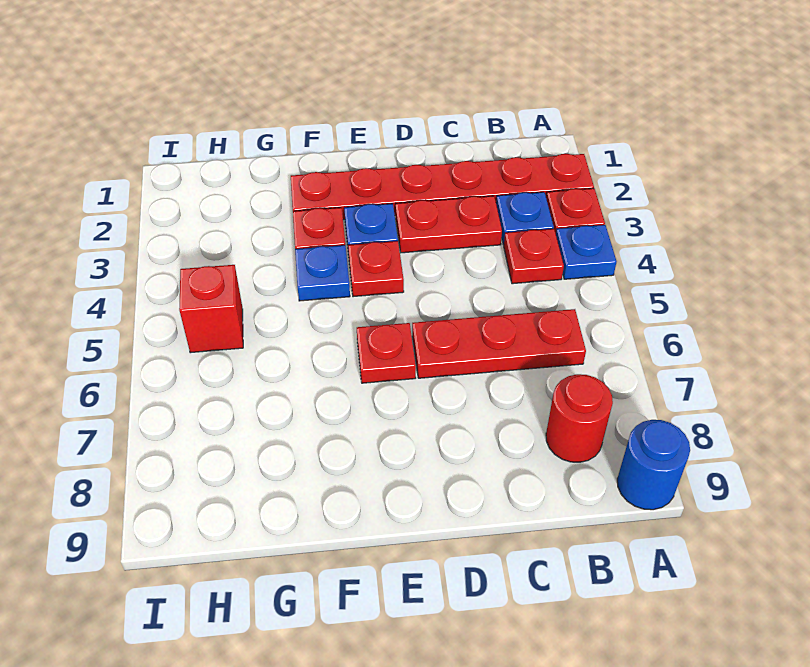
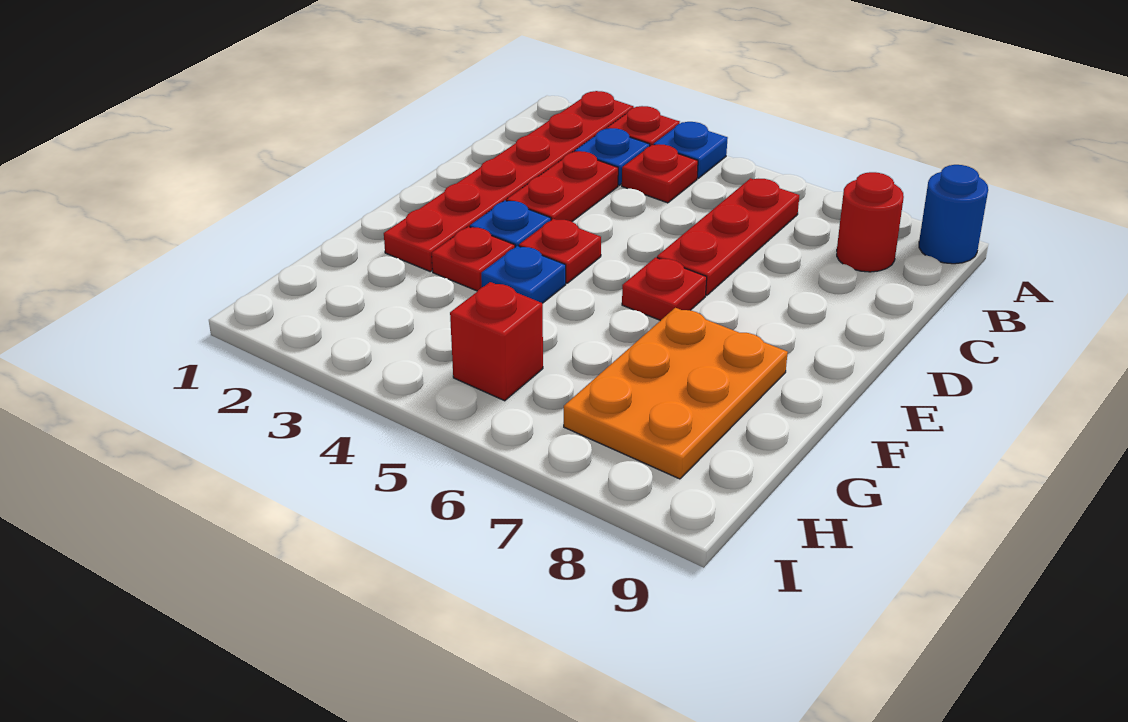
none -> orange plate F7:H8 level 1

